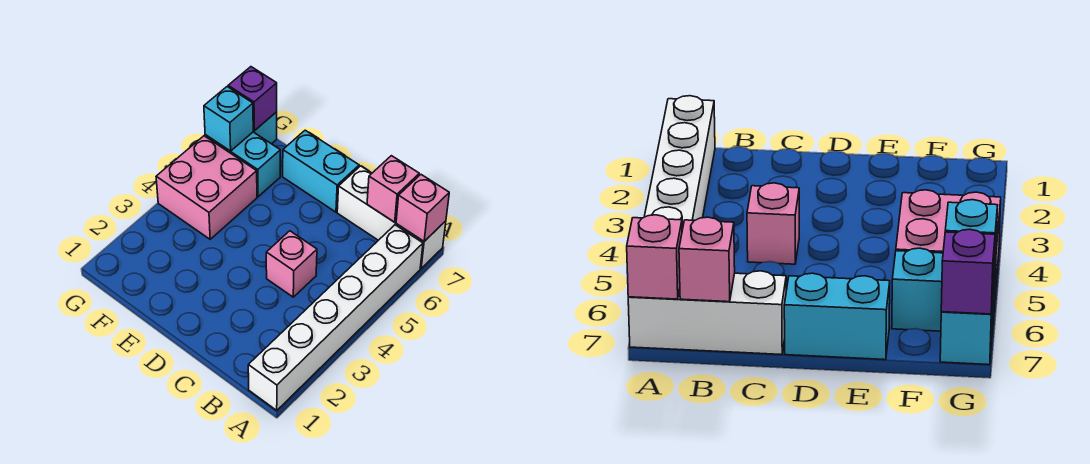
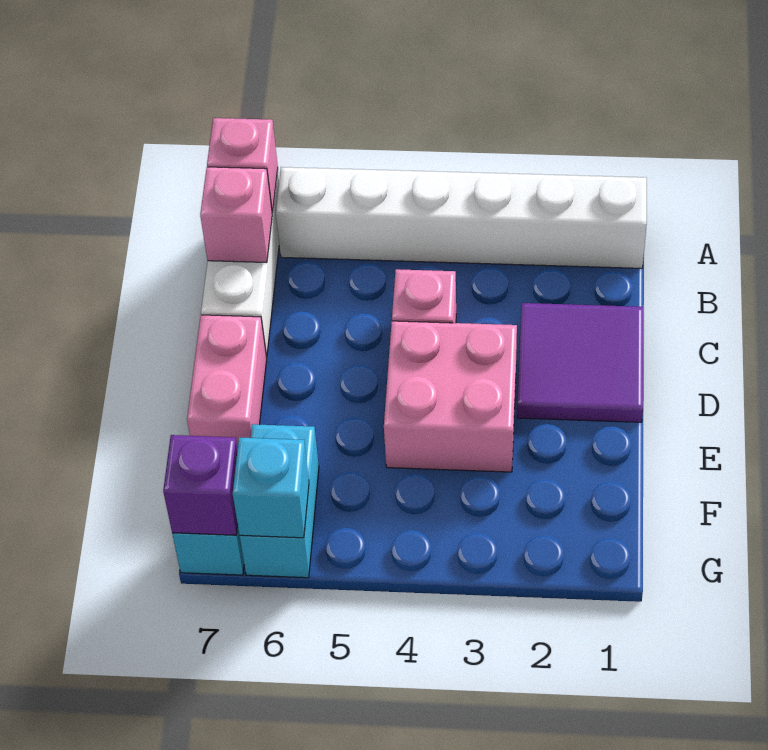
none -> purple tile C1:D2 level 1
cyan brick D7:E7 level 1 -> pink brick D7:E7 level 1
pink brick F4:G5 level 1 -> pink brick D3:E4 level 1

